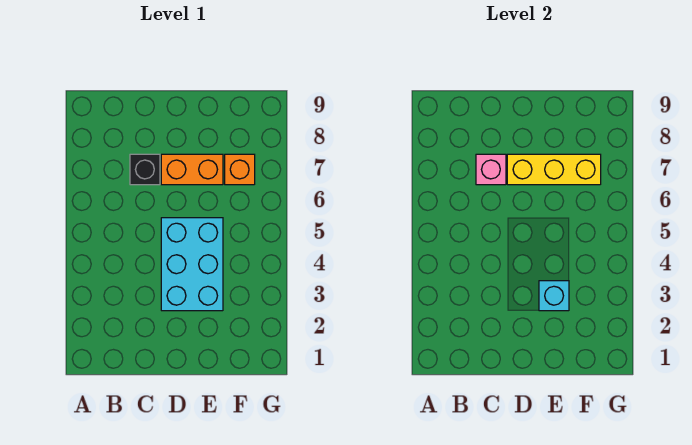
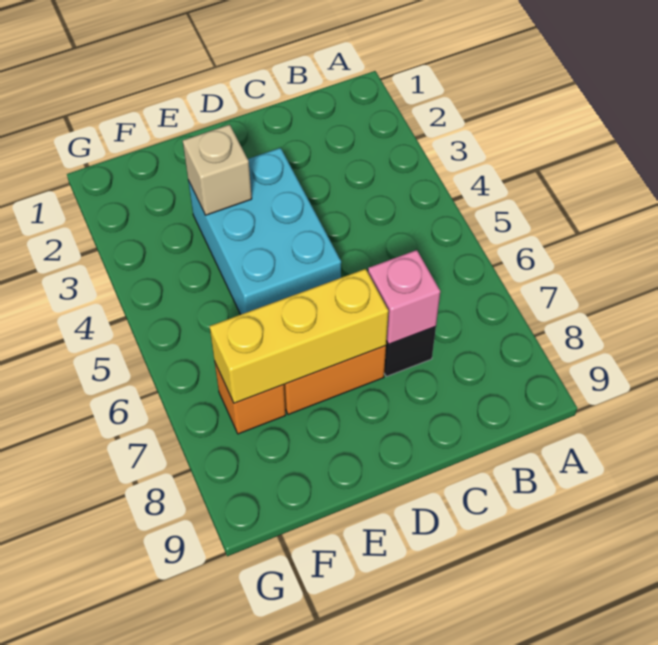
cyan brick E3 level 2 -> tan brick E3 level 2

